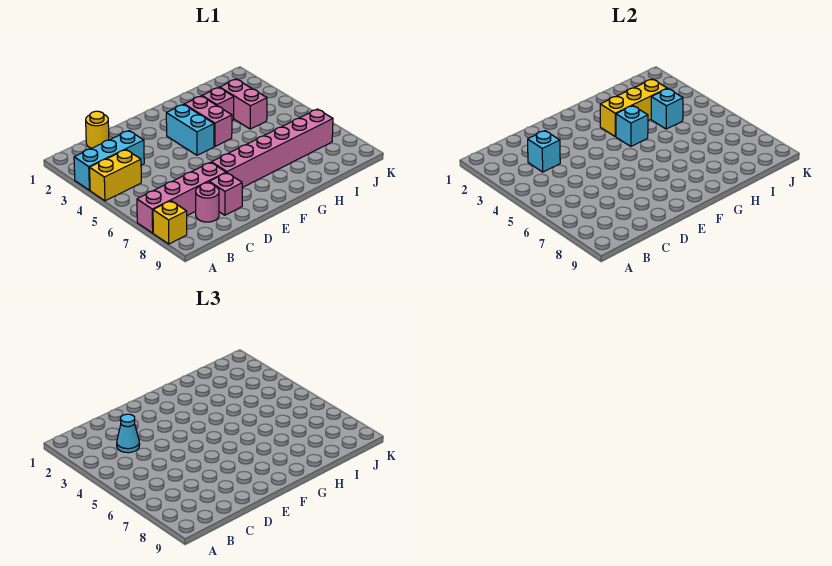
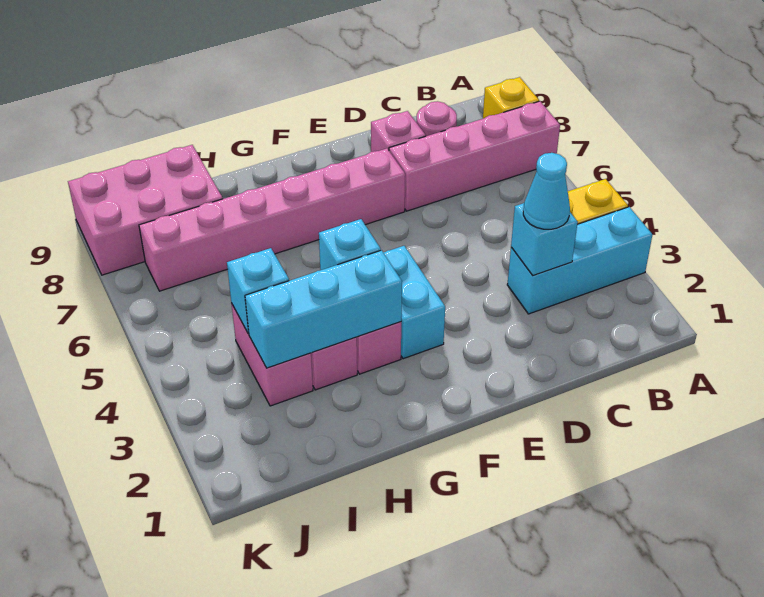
yellow round brick C1 level 1 -> none
yellow brick G3:I3 level 2 -> cyan brick G3:I3 level 2
none -> pink brick I8:K9 level 1

